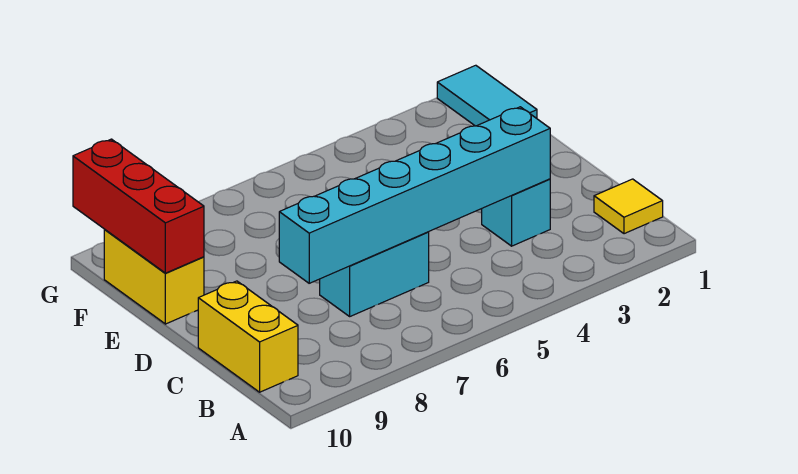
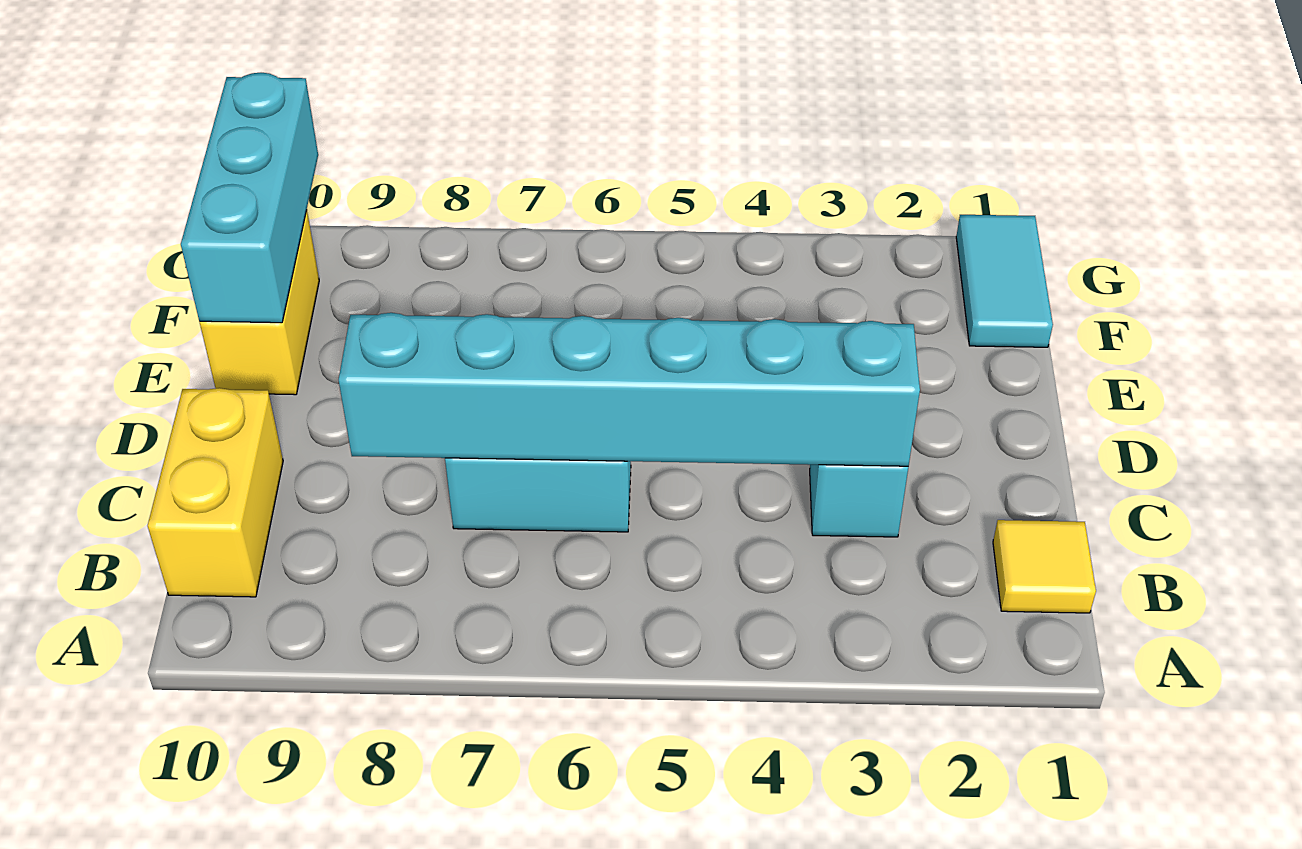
red brick E10:G10 level 2 -> cyan brick E10:G10 level 2

